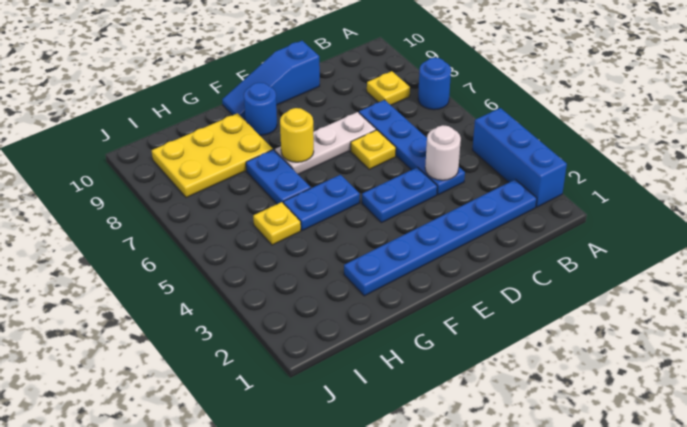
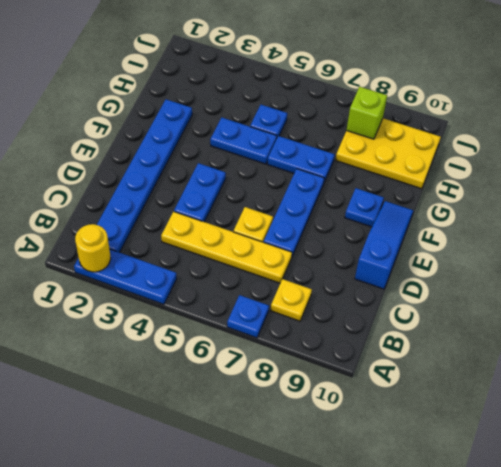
blue brick A2:A4 level 1 -> blue plate A2:A4 level 1
blue round brick A7 level 1 -> blue plate A7 level 1
blue plate C4:C7 level 1 -> yellow plate C4:C7 level 1
white round brick C4 level 2 -> none
white plate D7:F7 level 1 -> blue plate D7:F7 level 1
blue plate F5:G5 level 1 -> blue plate G4:G5 level 1
yellow round brick F7 level 2 -> yellow round brick A2 level 2
blue round brick F9 level 1 -> blue plate F9 level 1
yellow plate G8:I9 level 1 -> yellow plate H8:I10 level 1
yellow plate H5 level 1 -> blue plate H5 level 1
none -> lime brick I8 level 2

